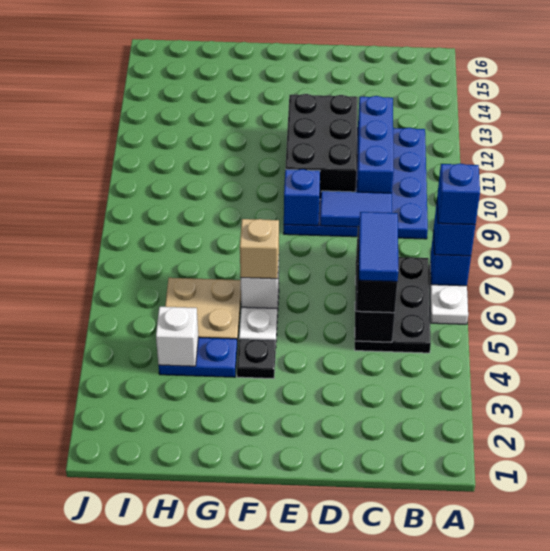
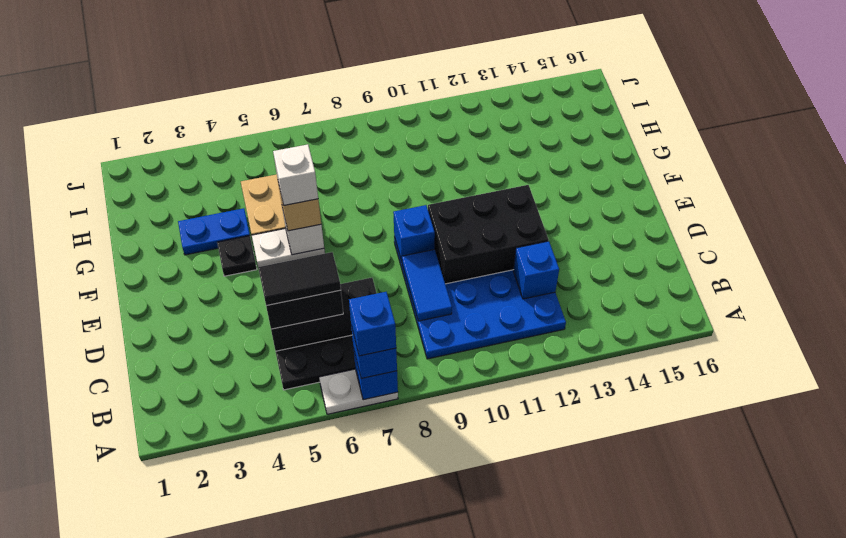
blue tile C5:C6 level 4 -> black tile C5:C6 level 4
blue brick C10:C12 level 2 -> blue brick C12 level 2
blue plate G4:H4 level 1 -> blue plate G3:G4 level 1
white brick H4 level 2 -> white brick F6 level 4

